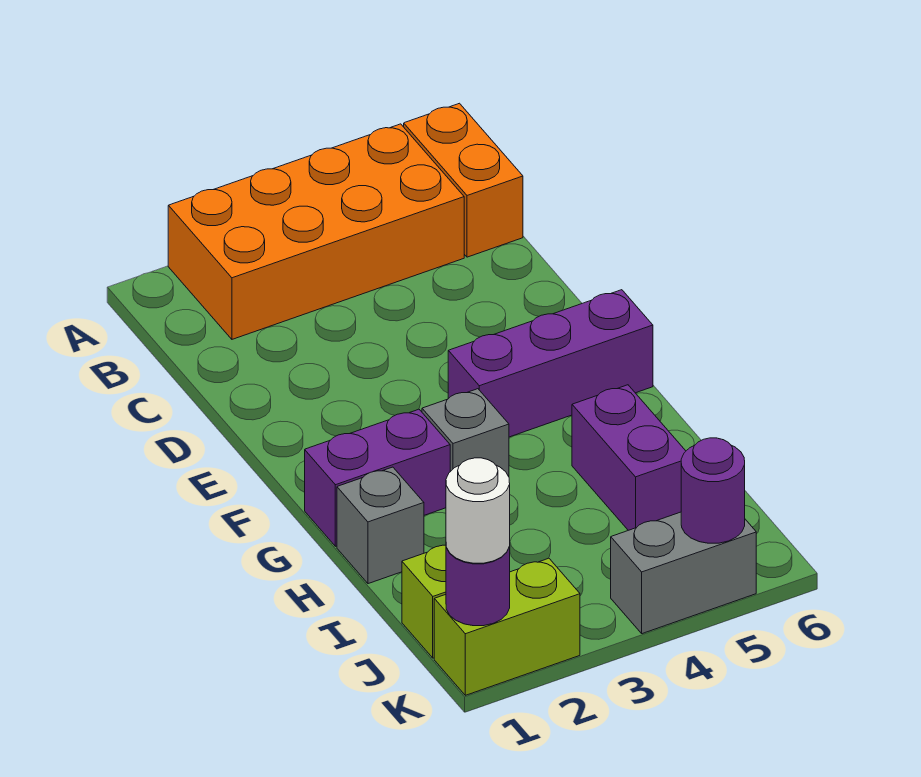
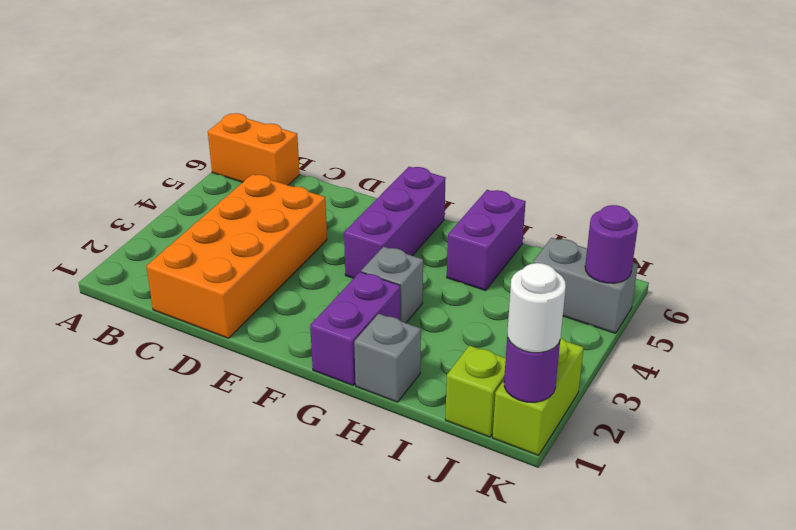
orange brick A2:B5 level 1 -> orange brick C1:D4 level 1
purple brick H5:I5 level 1 -> purple brick H5:H6 level 1
grey brick K4:K5 level 1 -> grey brick J5:K5 level 1

